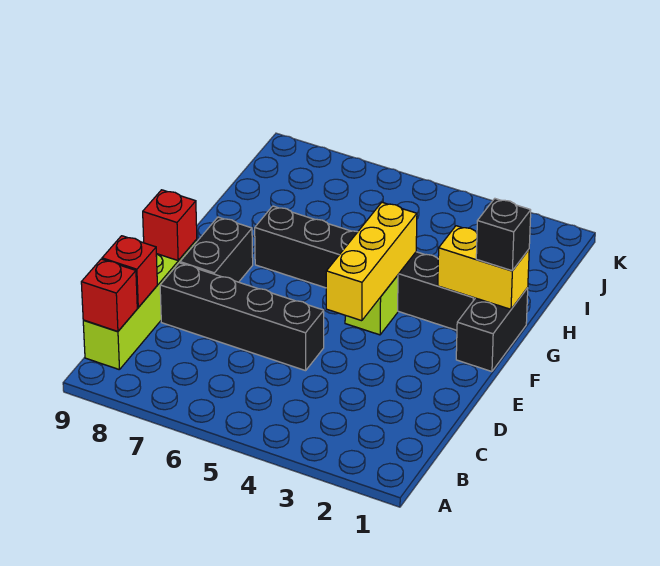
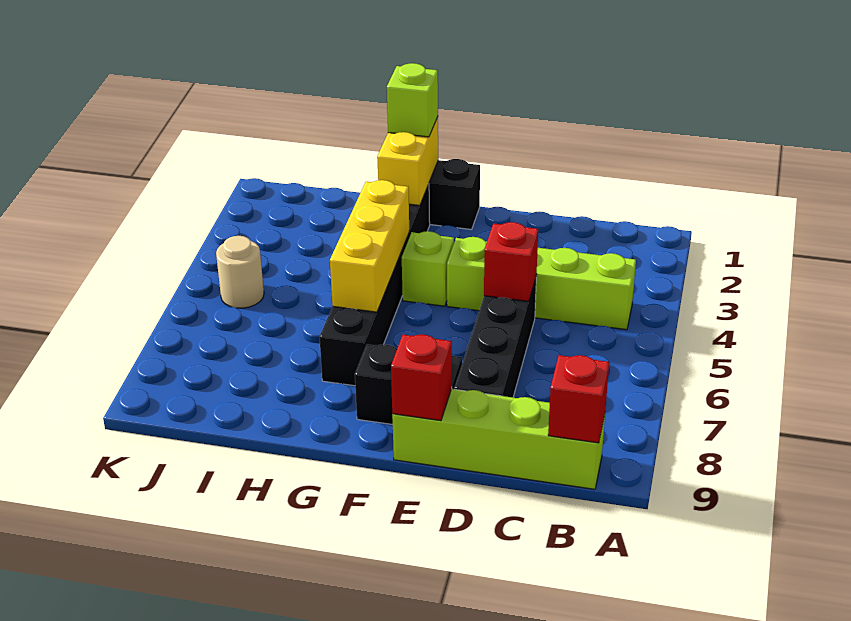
none -> lime brick B4:E4 level 1
red brick C9 level 2 -> red brick D5 level 2
yellow brick E4:G4 level 2 -> yellow brick G4:G6 level 2
black brick G1 level 3 -> lime brick G1 level 3
none -> tan round brick J5 level 1

